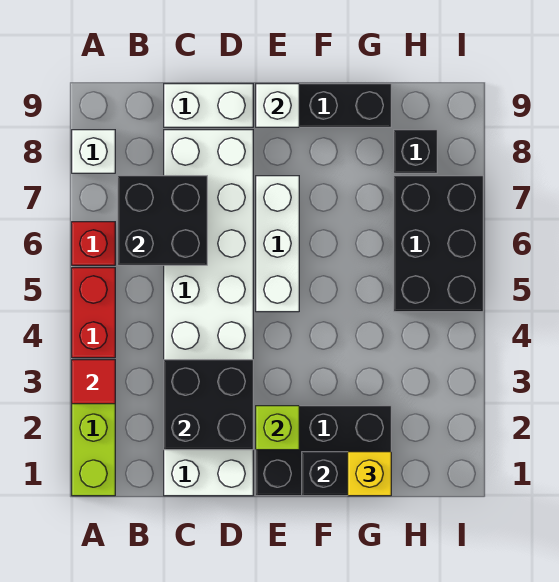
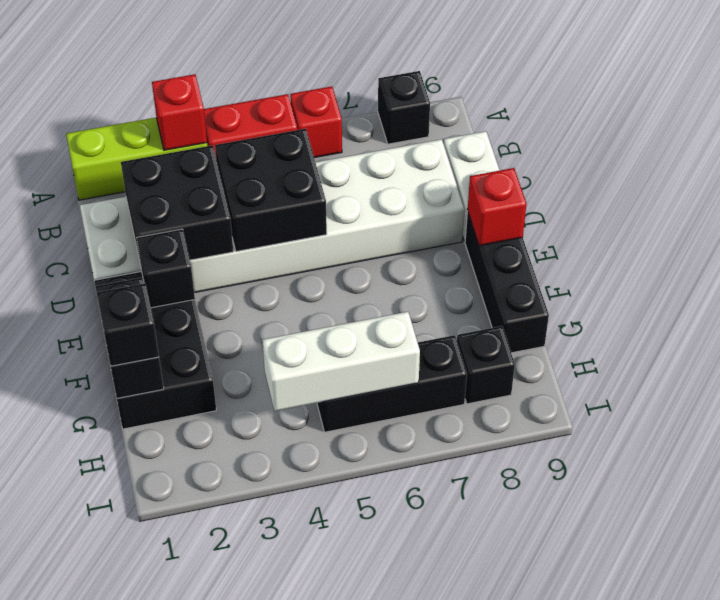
red tile A3 level 2 -> red brick A3 level 2
white brick A8 level 1 -> black brick A8 level 1
black brick B6:C7 level 2 -> black brick C4:D5 level 2
lime brick E2 level 2 -> black brick E2 level 2
white brick E5:E7 level 1 -> white brick H4:H6 level 2
white brick E9 level 2 -> red brick E9 level 2
yellow brick G1 level 3 -> black brick G1 level 3
black brick H5:I7 level 1 -> black brick H5:H7 level 1

